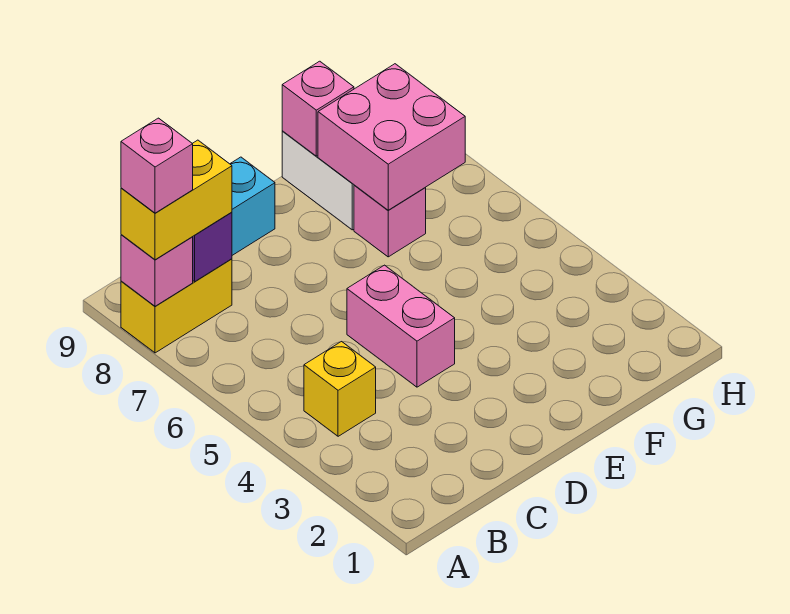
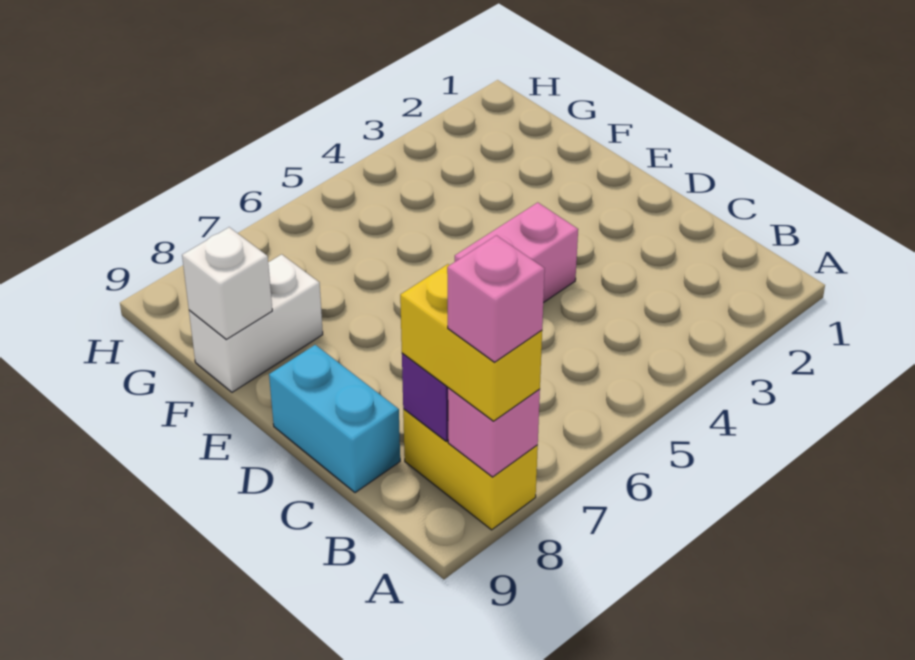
yellow brick B4 level 1 -> none
pink brick F7 level 1 -> none
pink brick F7:G8 level 2 -> none
pink brick F9 level 2 -> white brick F9 level 2

